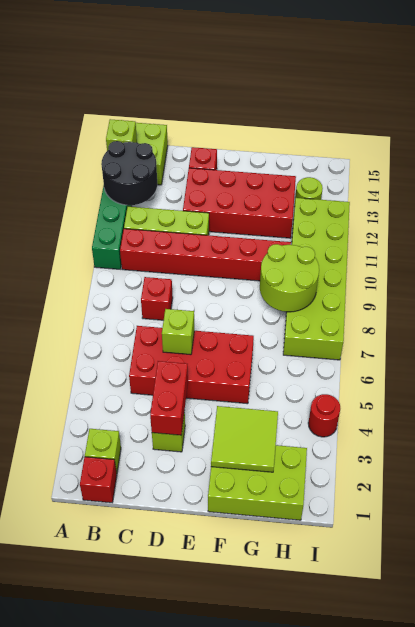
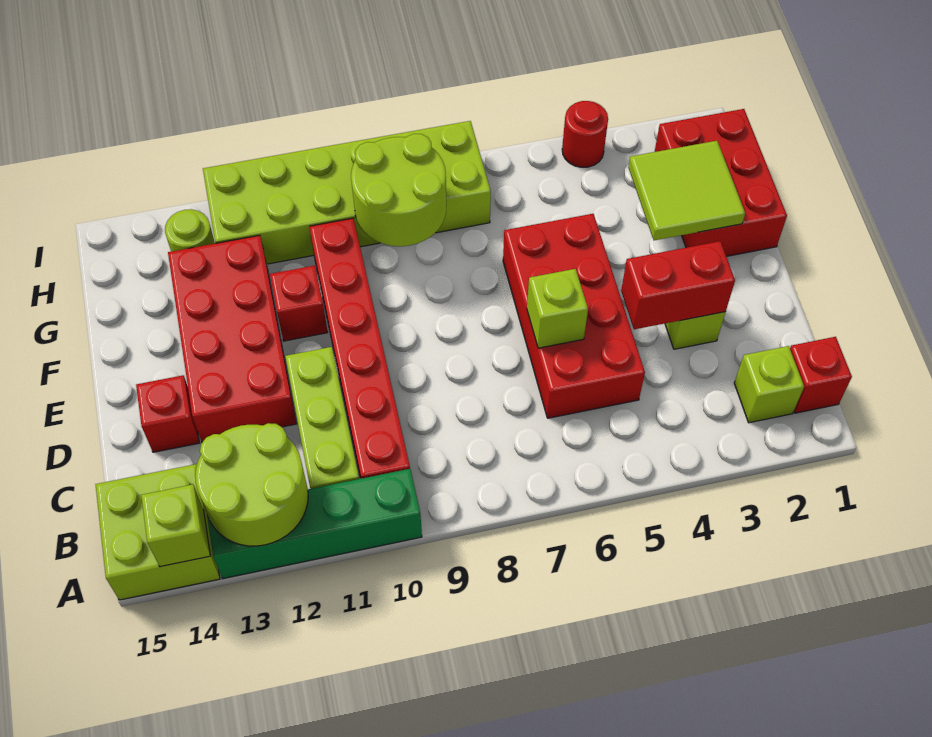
black round brick A12:B13 level 2 -> lime round brick A12:B13 level 2
red brick C8 level 1 -> red brick F11 level 1
lime brick F1:H2 level 1 -> red brick F1:H2 level 1

